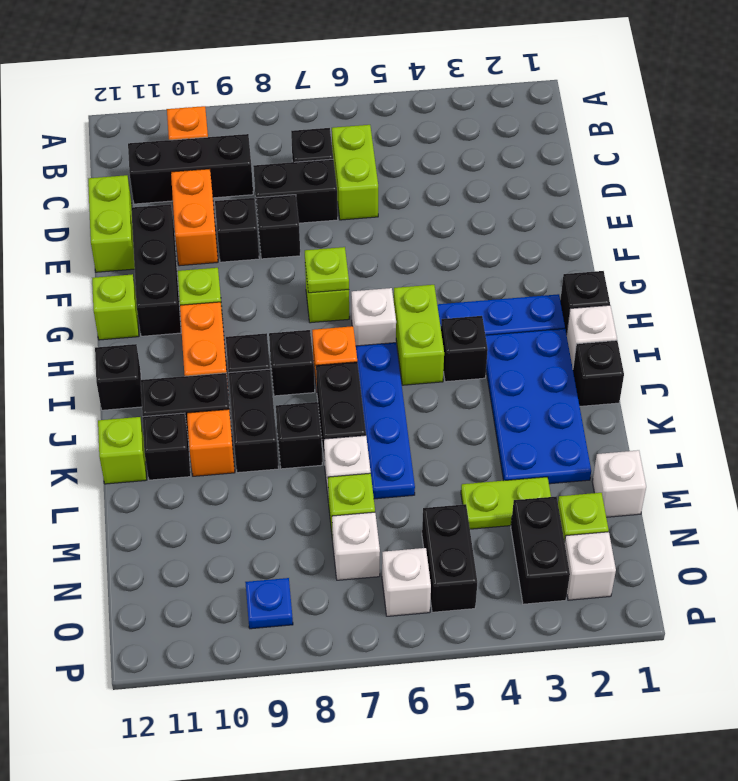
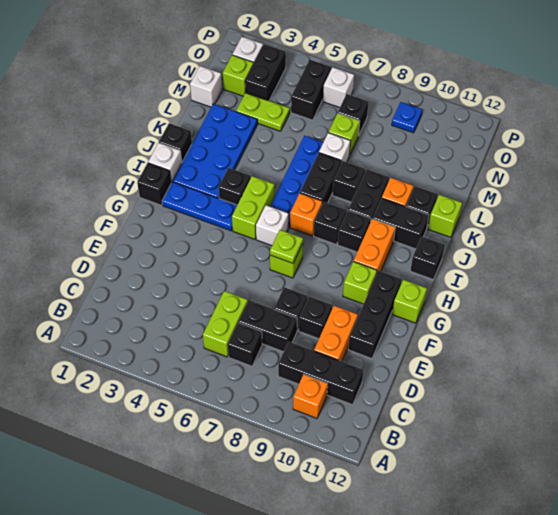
lime brick D12:E12 level 1 -> none
white brick N7 level 1 -> black brick N7 level 1

